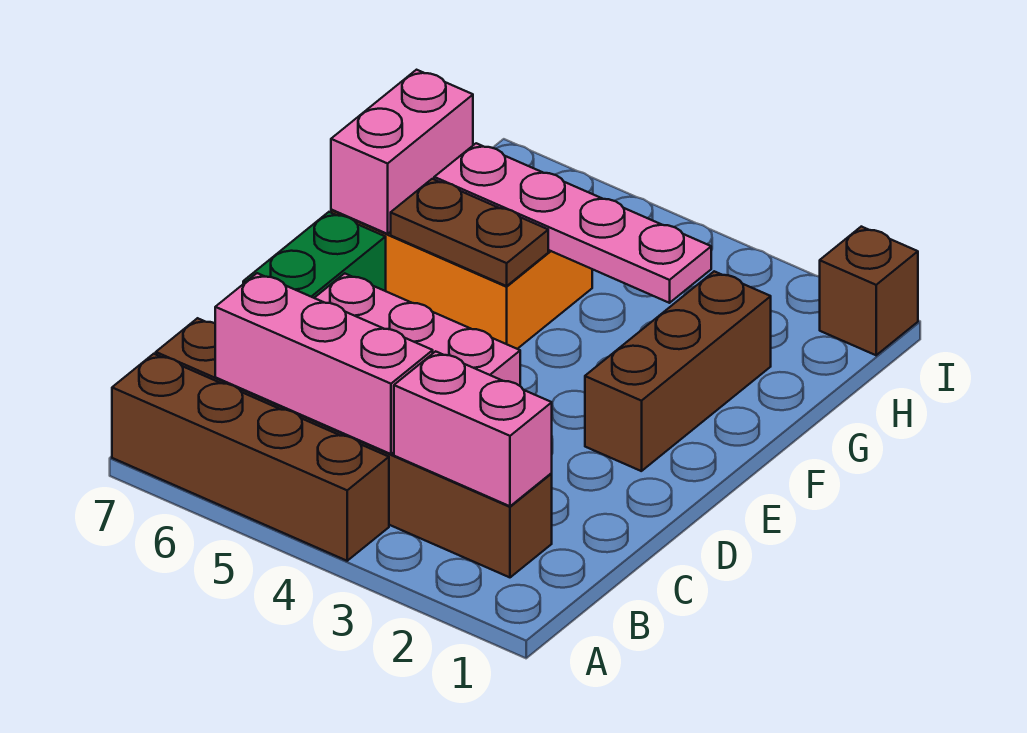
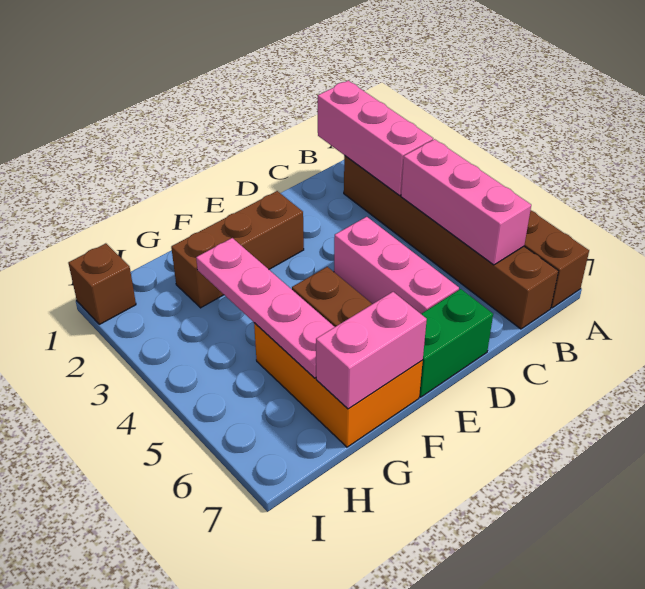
pink brick B2:B3 level 2 -> pink brick B1:B3 level 2

